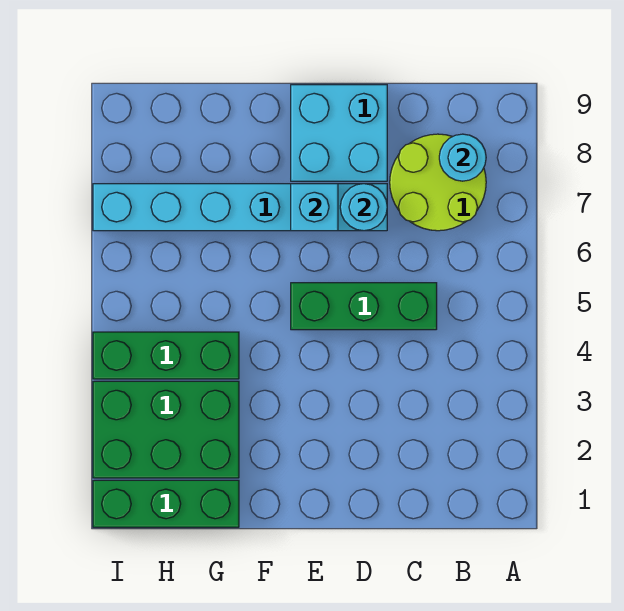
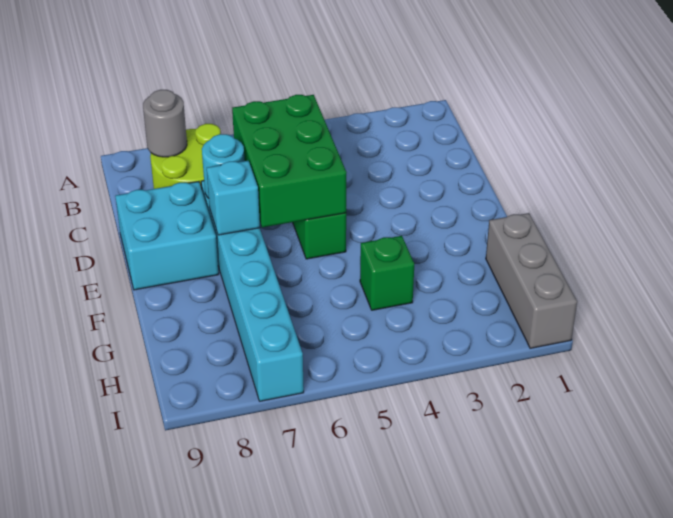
cyan round brick B8 level 2 -> grey round brick B8 level 2
green brick G1:I1 level 1 -> grey brick G1:I1 level 1
green brick G2:I3 level 1 -> green brick C5:E6 level 2
green brick G4:I4 level 1 -> green brick G4 level 1

